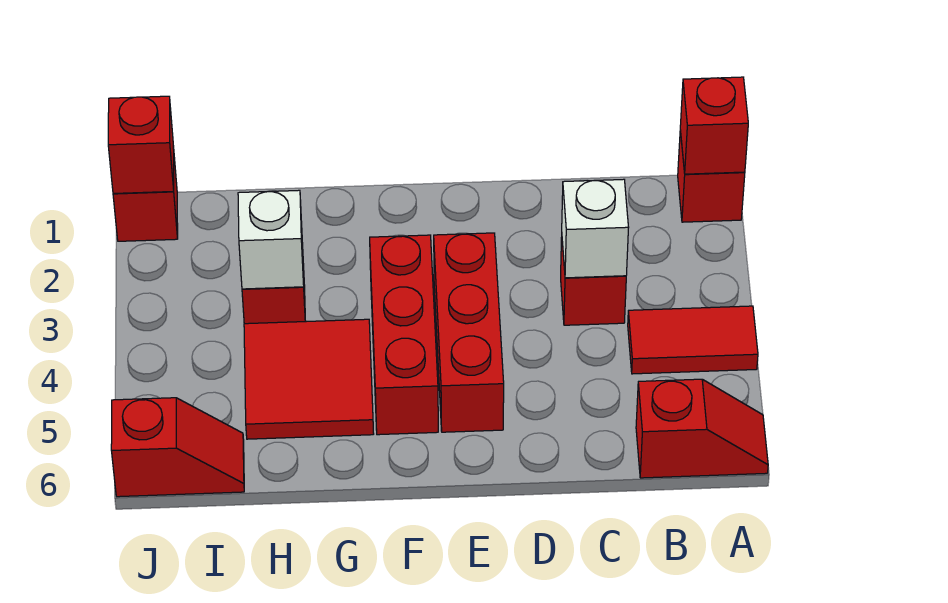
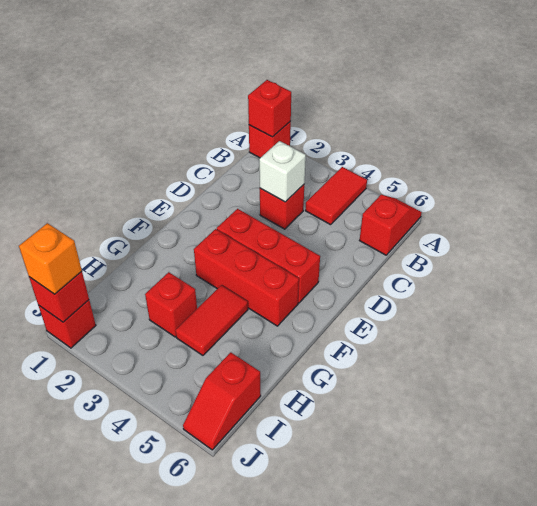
red tile G4:H5 level 1 -> red tile G4:H4 level 1
white brick H3 level 2 -> none
red slope I6:J6 level 1 top J -> red slope I6:J6 level 1 top I
none -> orange brick J1 level 3

